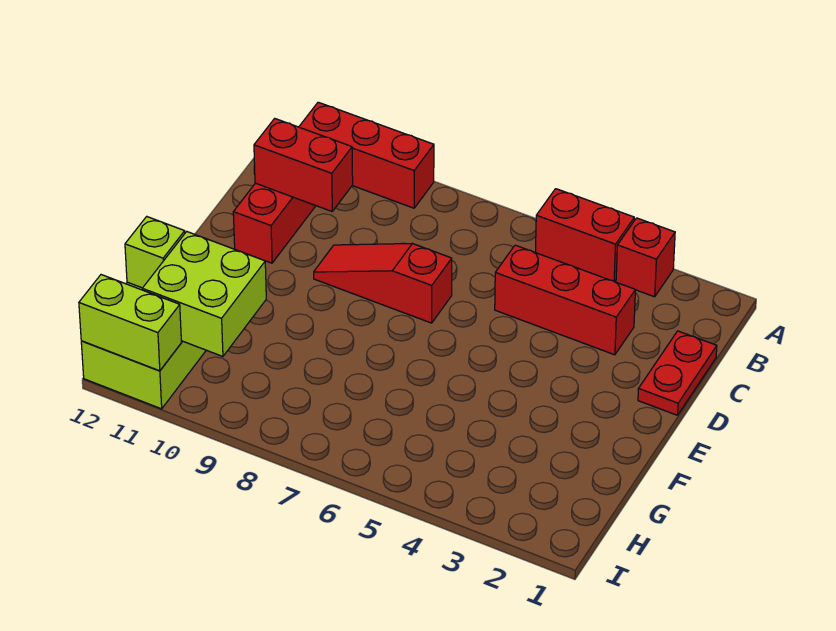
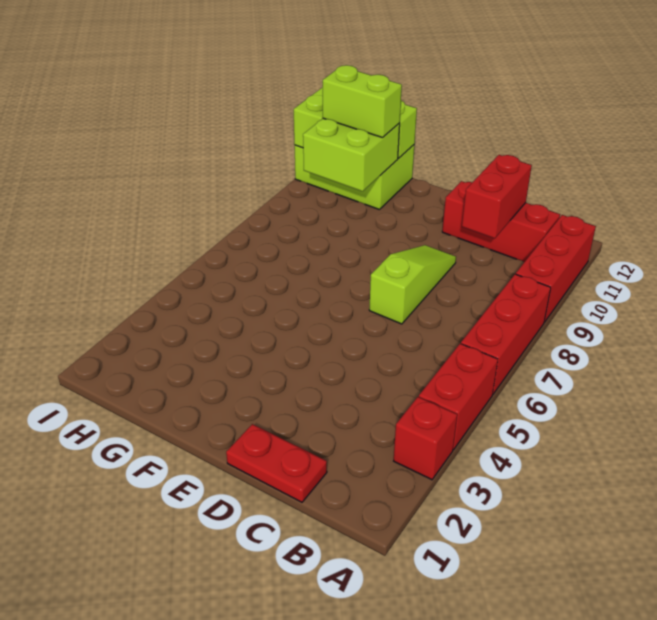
red brick C3:C5 level 1 -> red brick A6:A8 level 1
red slope D7:D9 level 1 top 7 -> lime slope D7:D9 level 1 top 7
none -> lime brick G11:H11 level 3

